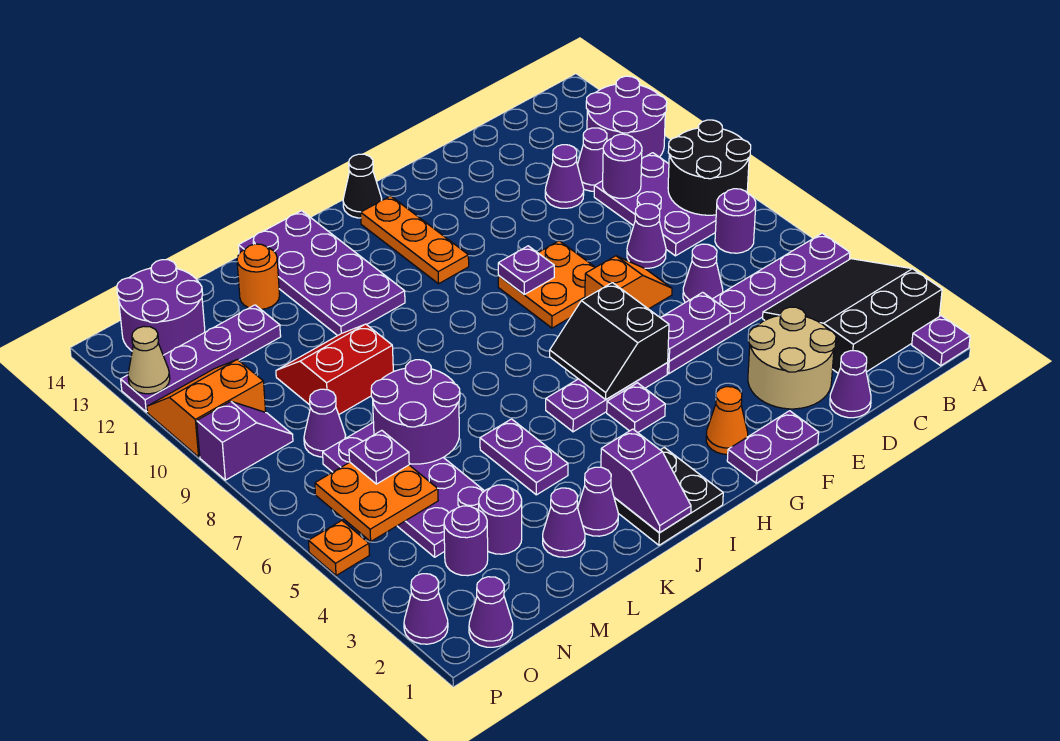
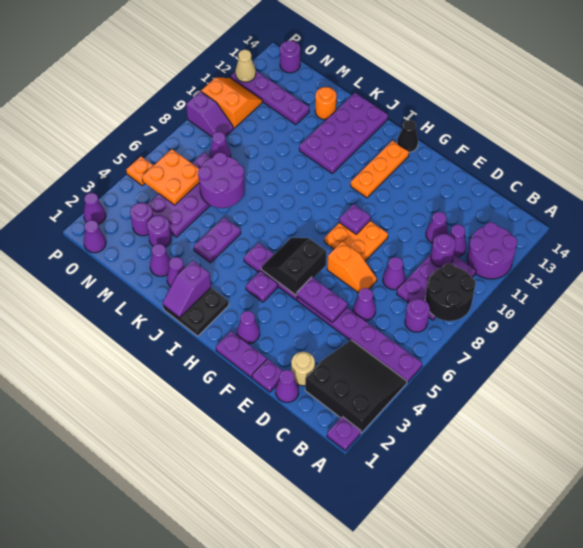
tan round brick D2:E3 level 1 -> tan round brick D2 level 1
orange cone G2 level 1 -> purple cone G2 level 1
red slope L9:M10 level 1 top 9 -> none
purple plate N6 level 3 -> purple plate E1 level 1
purple round brick N13:O14 level 1 -> purple round brick O14 level 1

